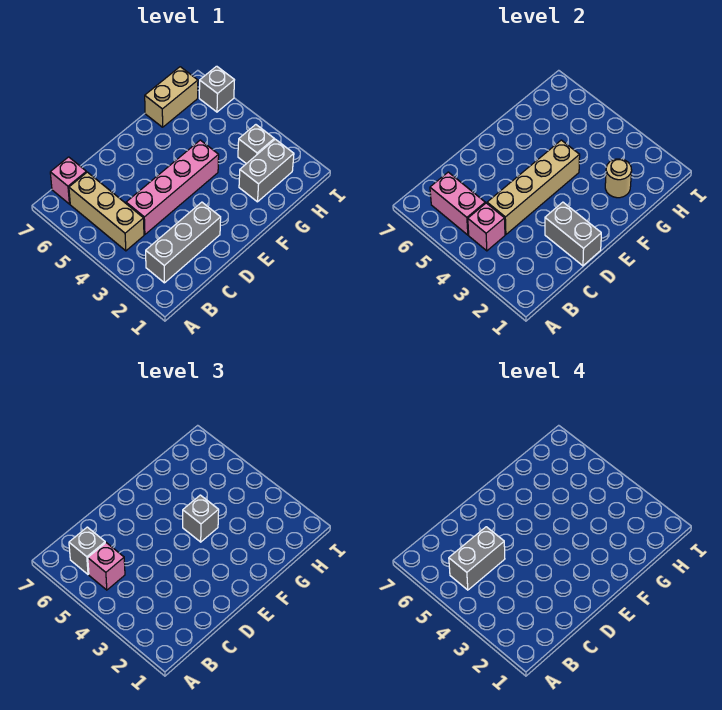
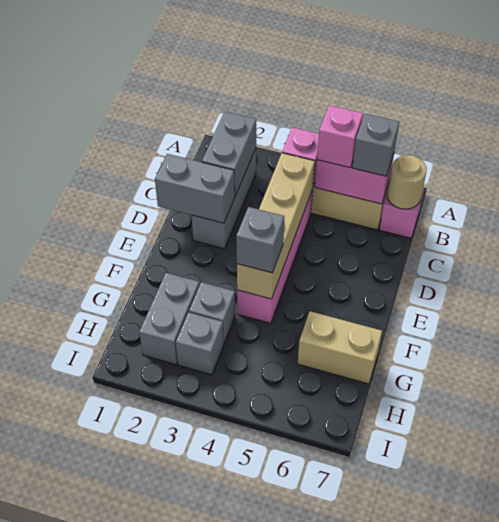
grey brick B5:C5 level 4 -> grey brick B2:C2 level 2
tan round brick G2 level 2 -> tan round brick B7 level 2
tan brick G7:H7 level 1 -> tan brick G6:G7 level 1
grey brick I6 level 1 -> grey brick G3 level 1

